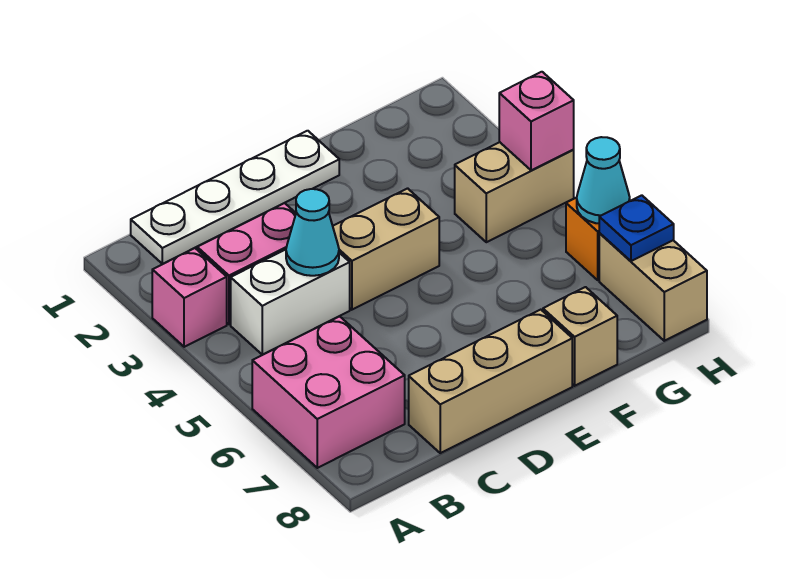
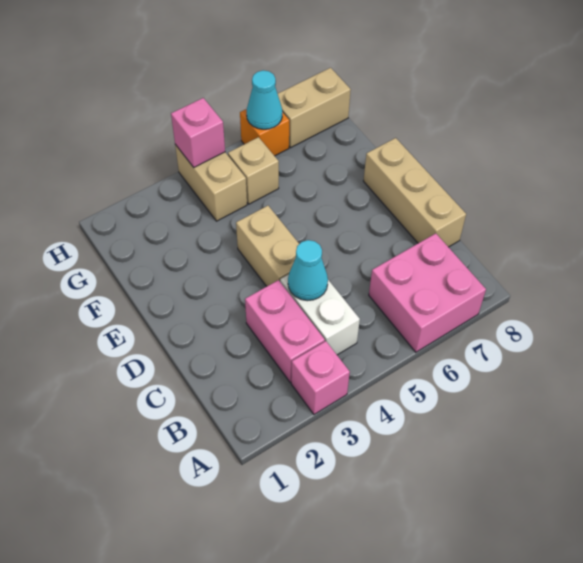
white plate B1:E1 level 1 -> none
tan brick F8 level 1 -> tan brick G5 level 1
blue plate H7 level 2 -> none

